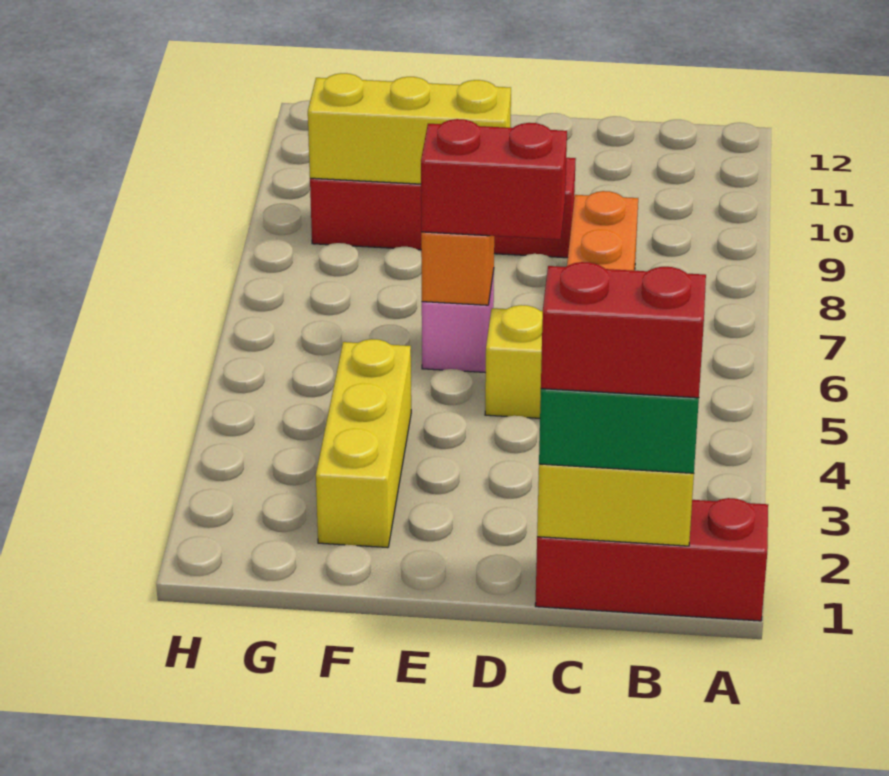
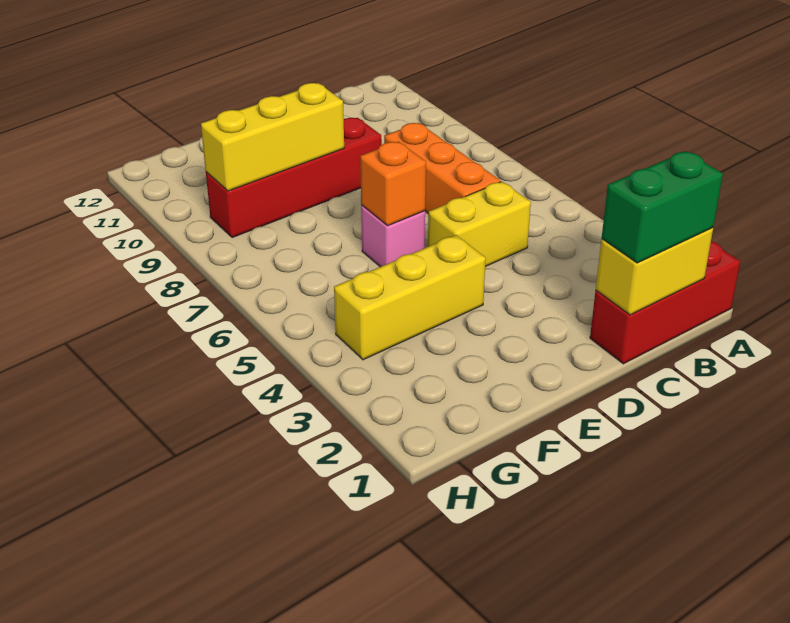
red brick B1:C1 level 4 -> none
red brick D6:E6 level 3 -> none
yellow brick F2:F4 level 1 -> yellow brick E4:G4 level 1

